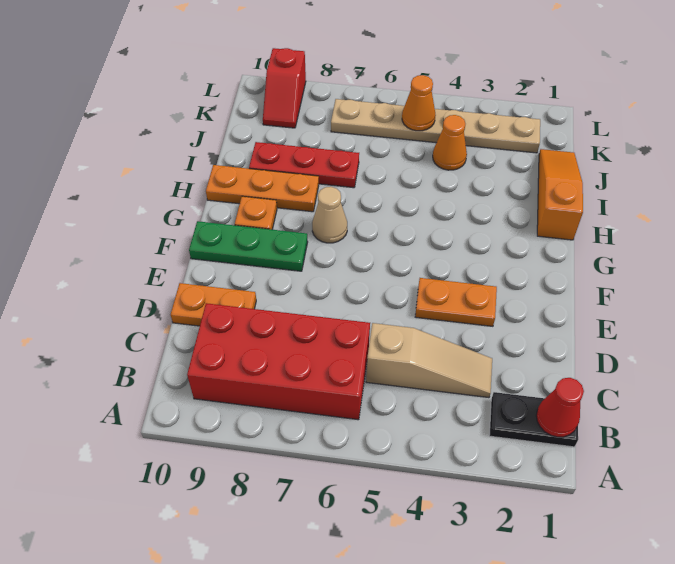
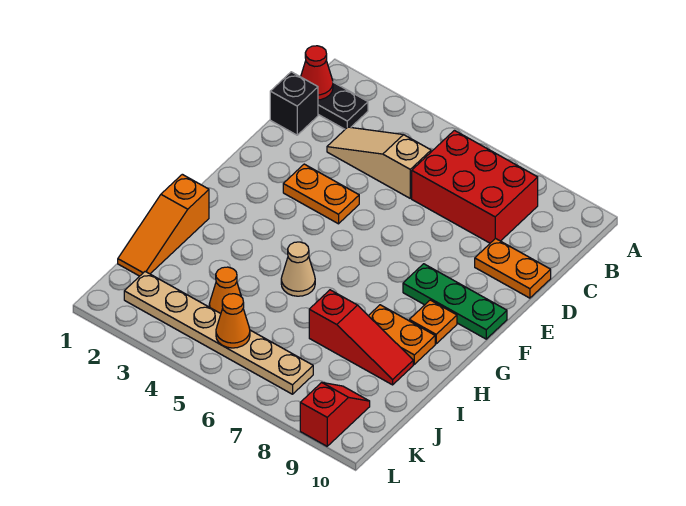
red brick B6:C9 level 1 -> red brick B6:C8 level 1
none -> black brick C1 level 1
tan cone G7 level 1 -> tan cone H5 level 1
orange plate H8:H10 level 1 -> orange plate H8:H9 level 1
red plate I7:I9 level 1 -> red slope I7:I9 level 1 top 7

